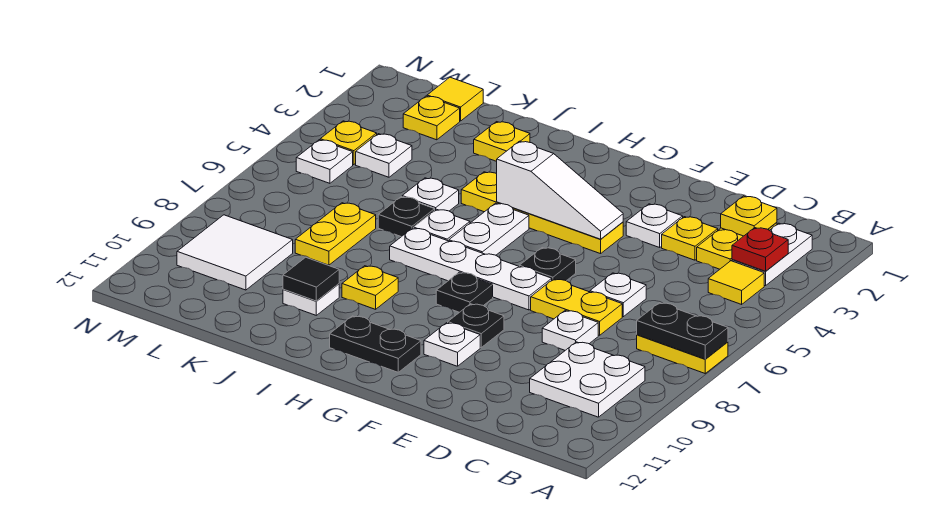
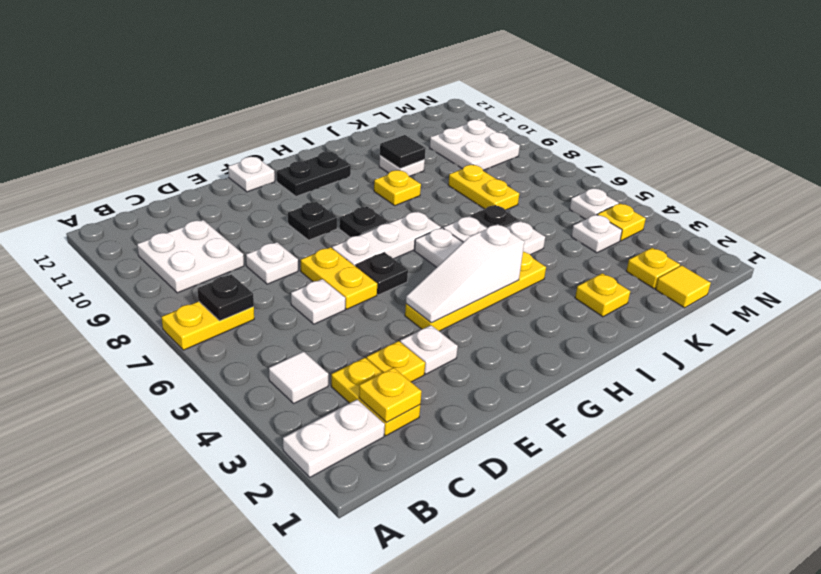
black plate A7:B7 level 2 -> black plate B7 level 2
white plate B2:B3 level 1 -> white plate A2:B2 level 1
red plate B3 level 2 -> none
yellow tile B4 level 1 -> white tile B4 level 1
yellow plate D7:E7 level 1 -> yellow plate E6:E7 level 1
white plate F7:I7 level 1 -> white plate F7:H7 level 1
white plate F10 level 1 -> white plate F12 level 1
white tile L9:M10 level 1 -> white plate L9:M10 level 1

